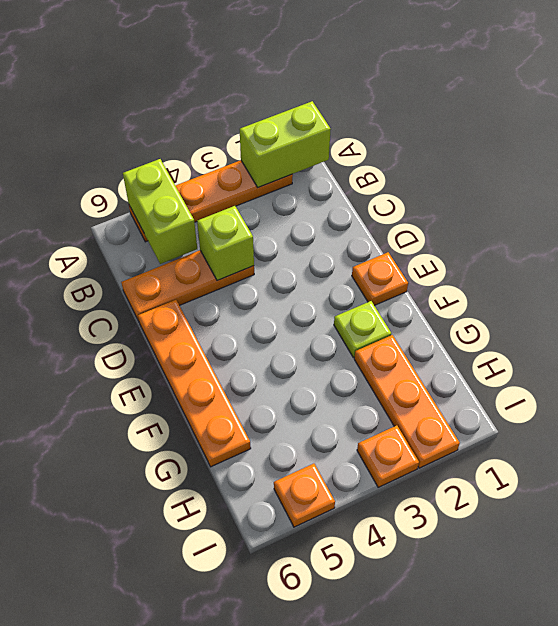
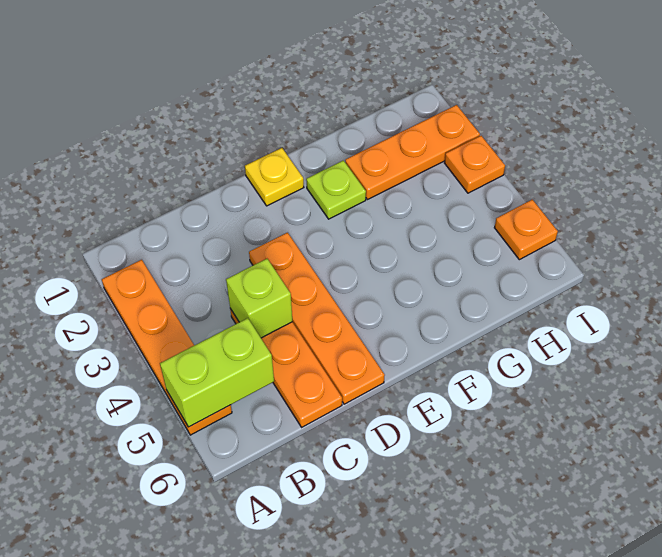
lime brick A1:A2 level 2 -> none
orange plate D6:G6 level 1 -> orange plate D3:D6 level 1
orange plate E1 level 1 -> yellow plate E1 level 1

